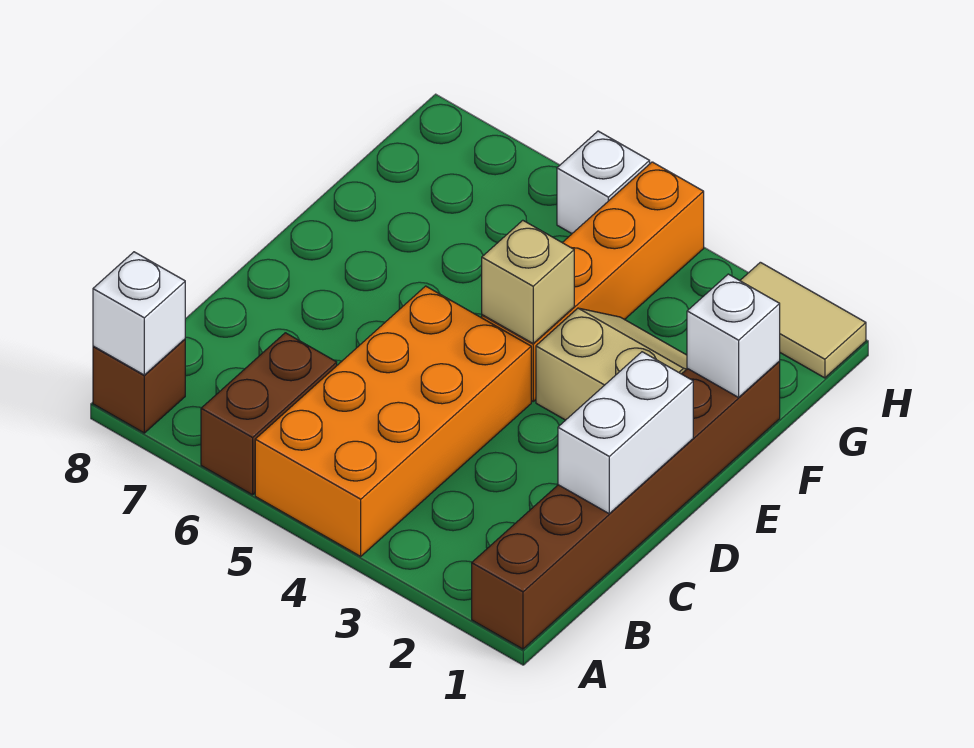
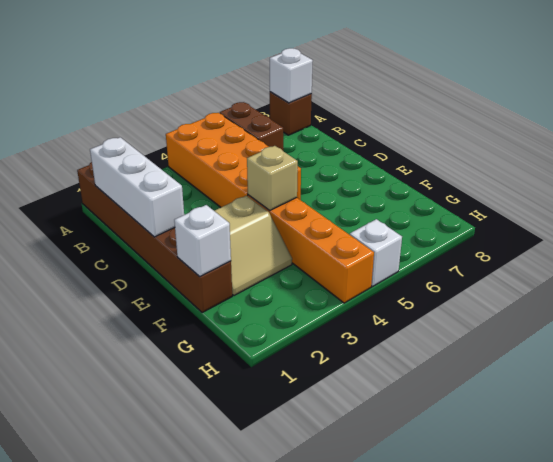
white brick C1:D1 level 2 -> white brick B1:D1 level 2
tan tile H1:H2 level 1 -> none

